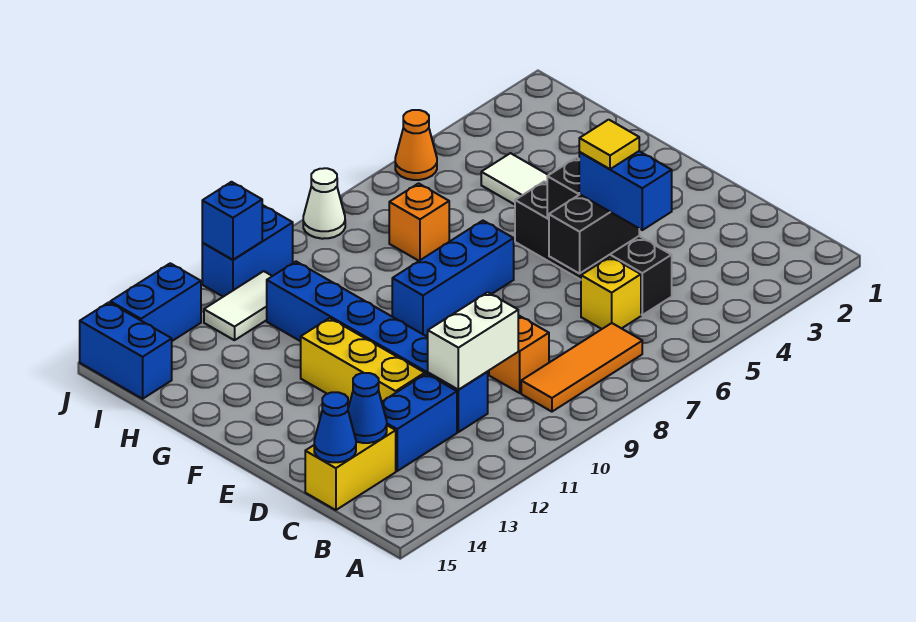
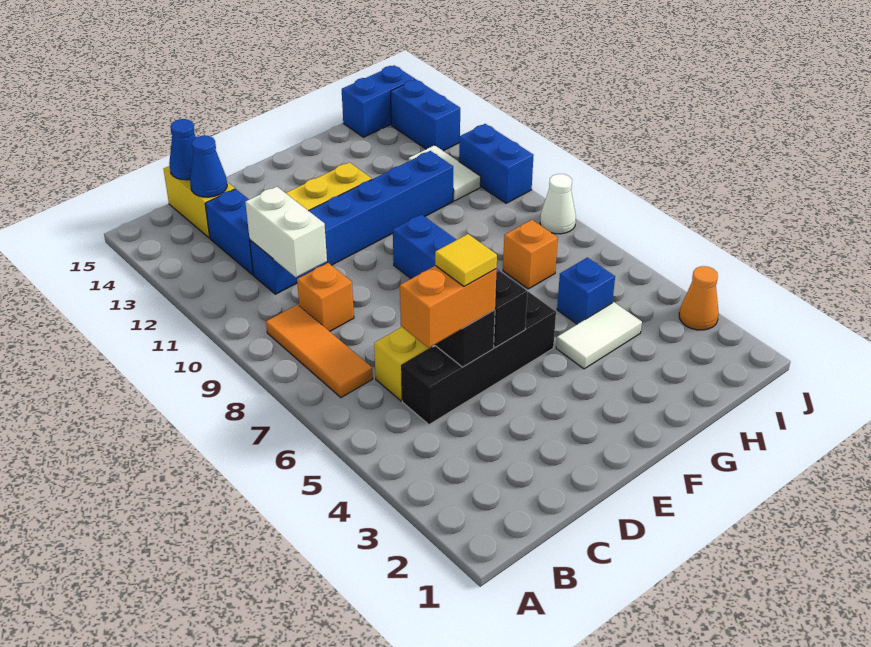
blue brick C5:D5 level 3 -> orange brick C5:D5 level 3
orange cone J5 level 1 -> orange cone J3 level 1
blue brick J11 level 2 -> blue brick H5 level 1

